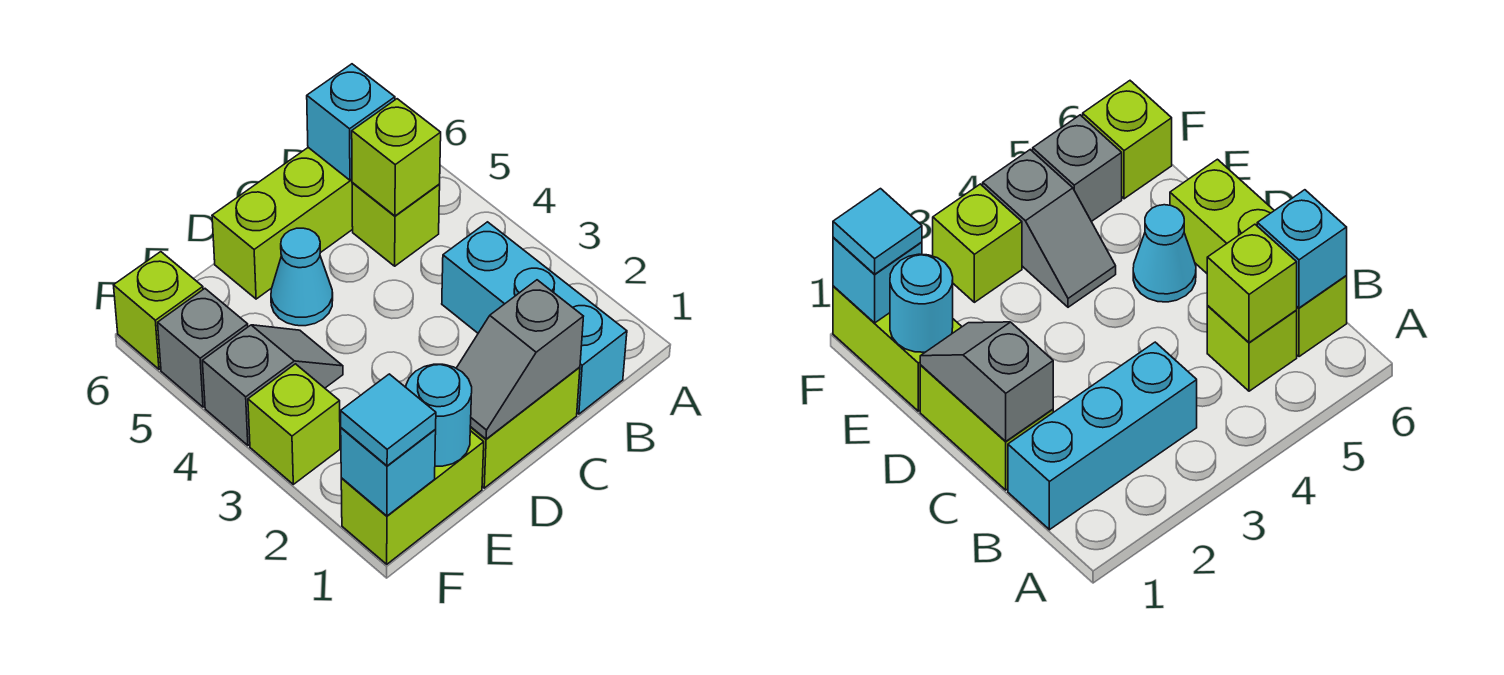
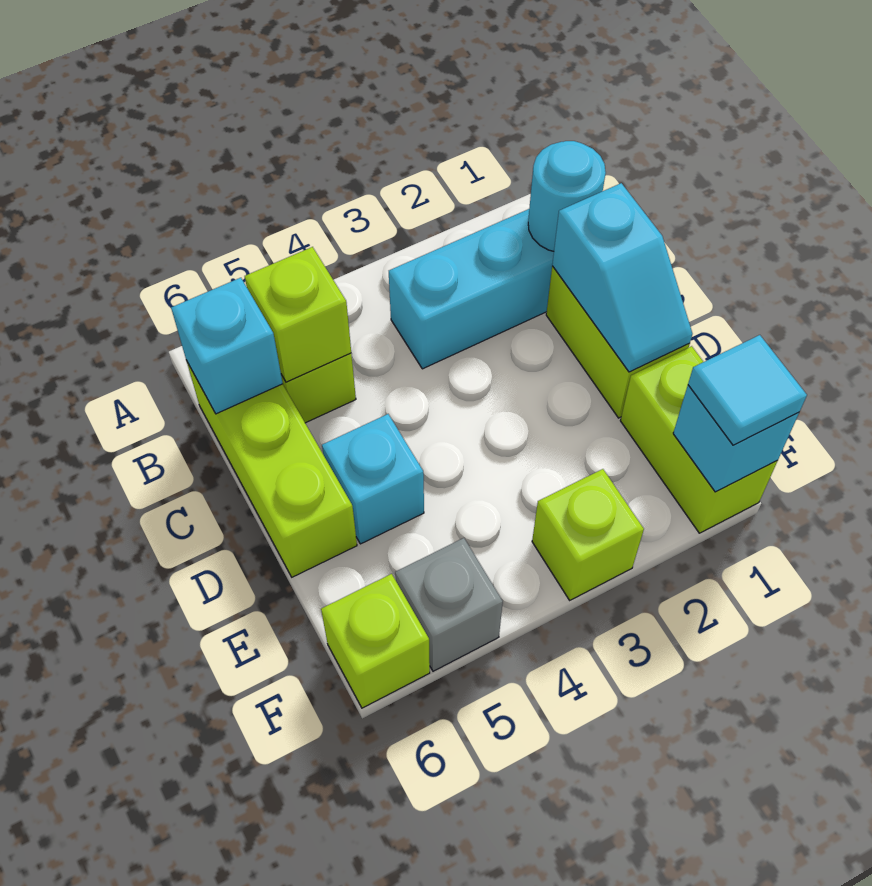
grey slope C1:D1 level 2 top C -> cyan slope C1:D1 level 2 top C
cyan cone D5 level 1 -> cyan brick D5 level 1
cyan round brick E1 level 2 -> cyan round brick B1 level 2
grey slope E4:F4 level 1 top F -> none

